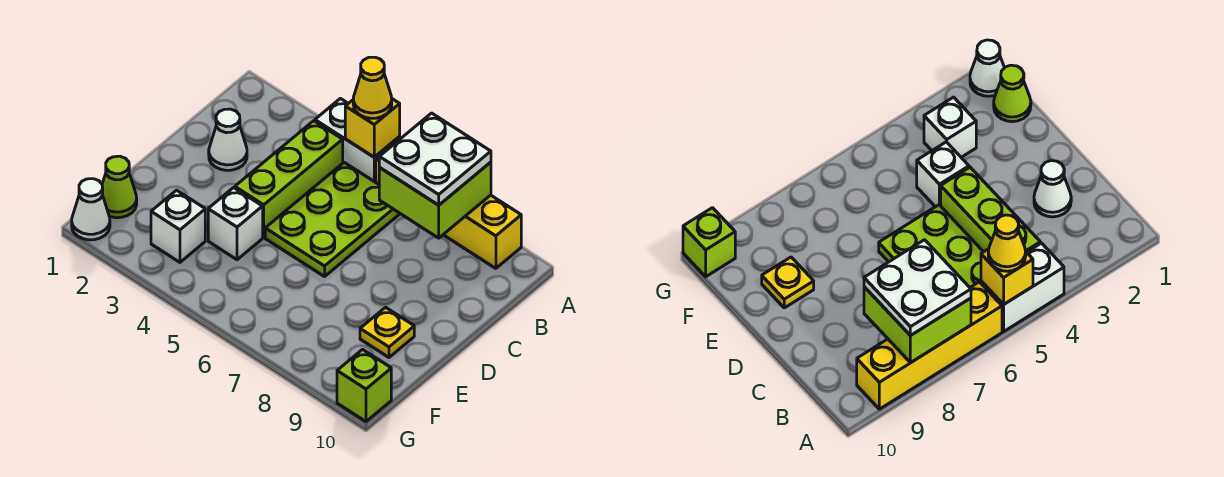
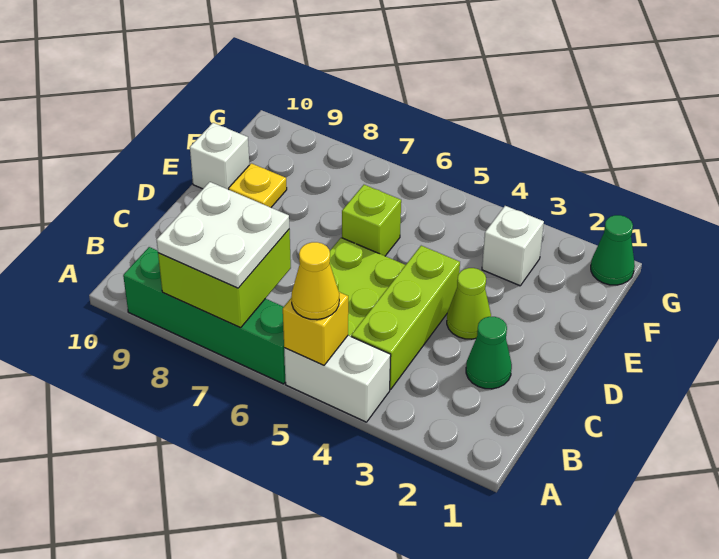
yellow brick A6:A9 level 1 -> green brick A6:A9 level 1
white cone C2 level 1 -> green cone C2 level 1
white brick E4 level 1 -> white brick E10 level 1
lime cone F1 level 1 -> lime cone D3 level 1
white cone G1 level 1 -> green cone G1 level 1
lime brick G10 level 1 -> lime brick E6 level 1

